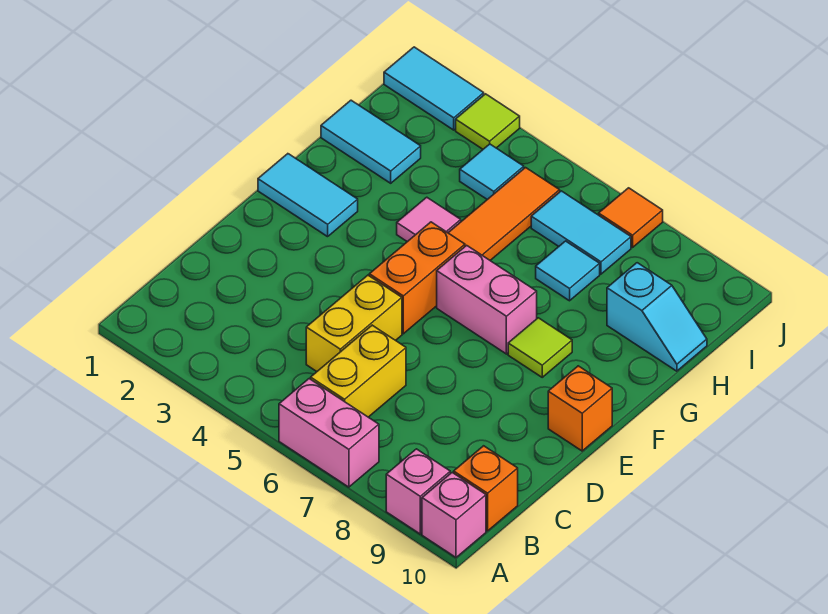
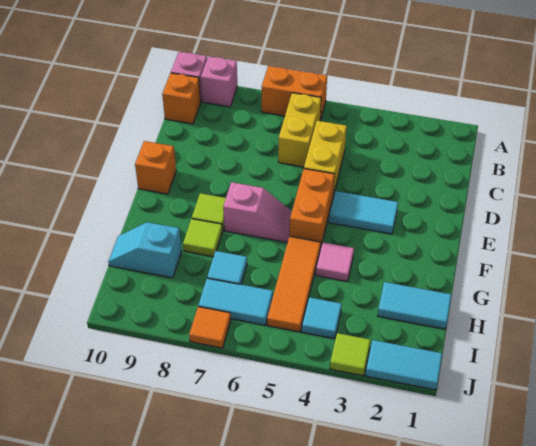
pink brick A6:A7 level 1 -> orange brick A6:A7 level 1
cyan tile F1:F2 level 1 -> cyan tile E3:E4 level 1
pink brick F6:F7 level 1 -> pink slope F6:F7 level 1 top 7
none -> lime tile G8 level 1

